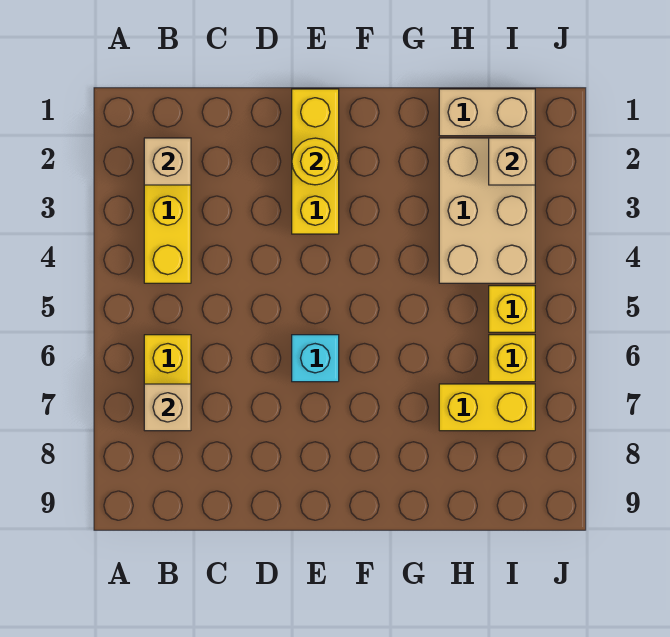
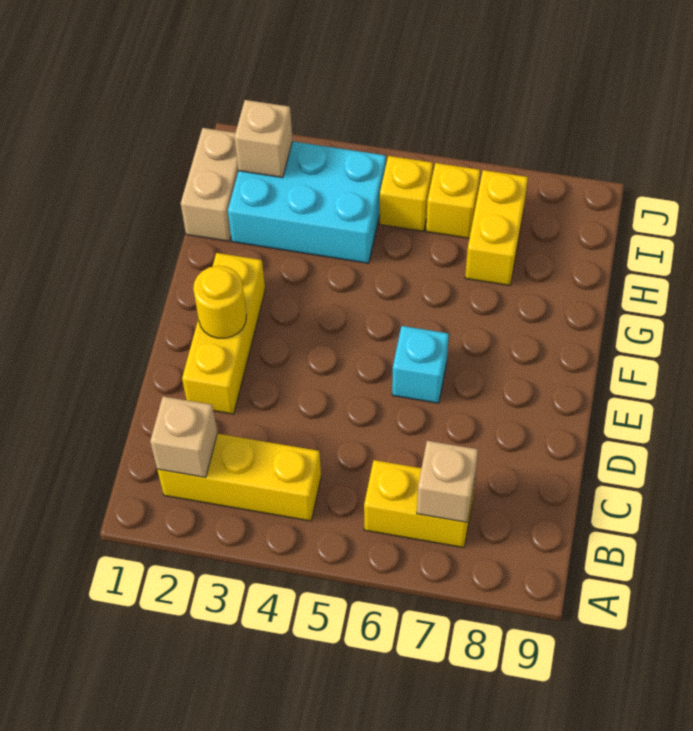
yellow brick E1:E3 level 1 -> yellow brick D2:F2 level 1
tan brick H2:I4 level 1 -> cyan brick H2:I4 level 1

